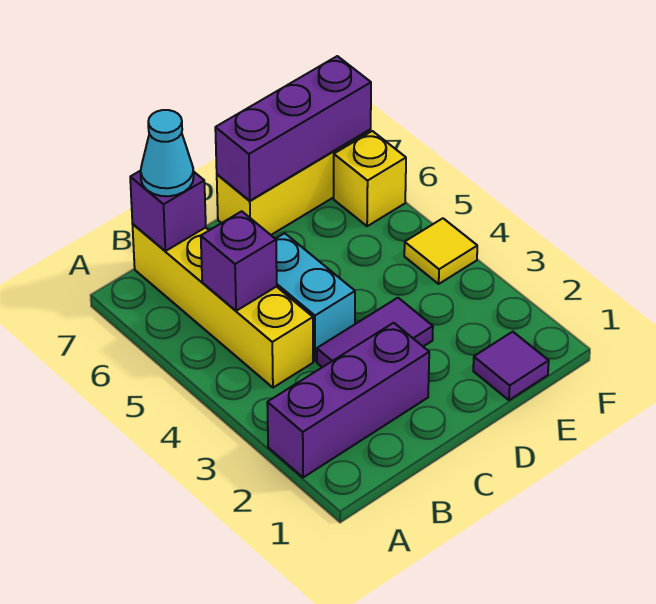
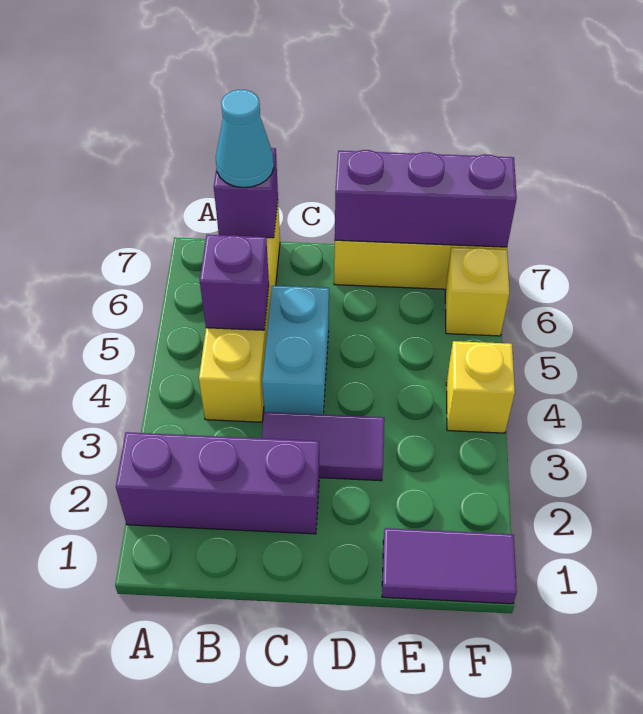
purple tile E1 level 1 -> purple tile E1:F1 level 1
yellow tile F4 level 1 -> yellow brick F4 level 1

